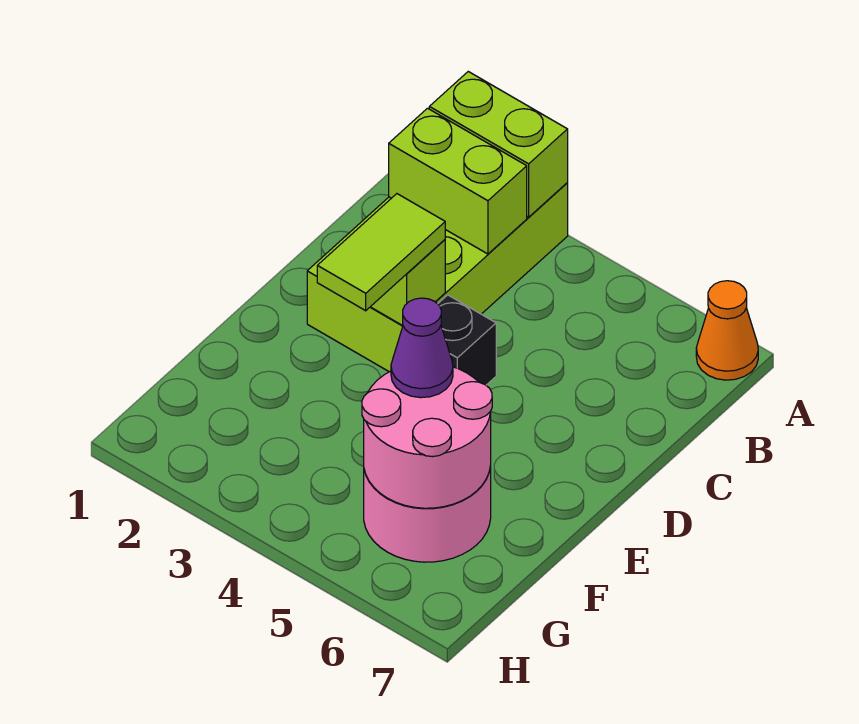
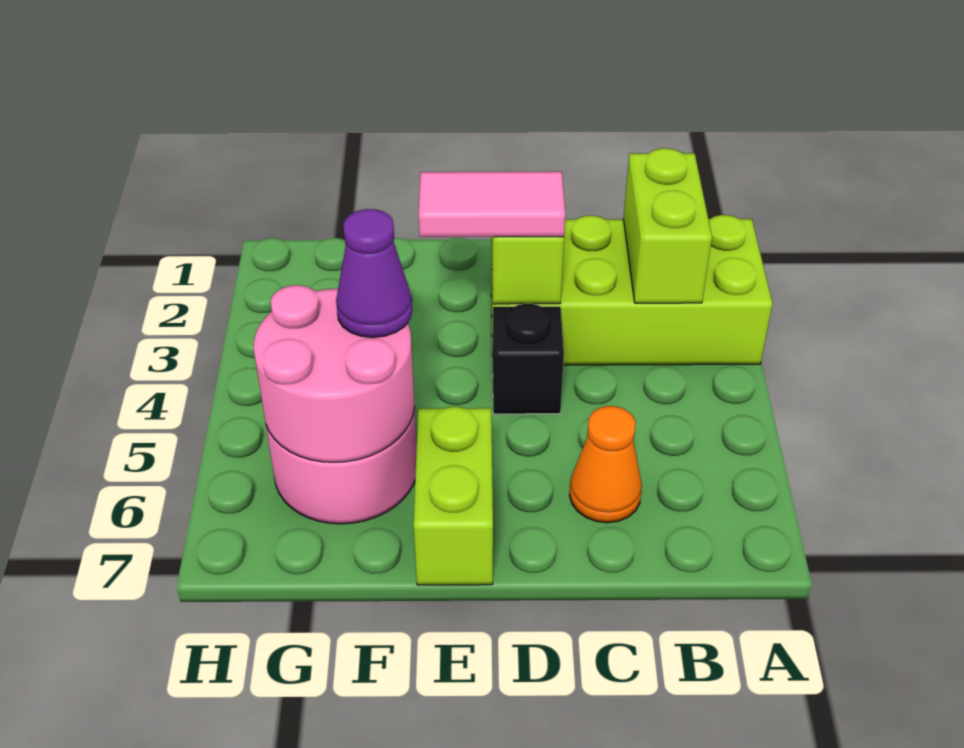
lime brick A2:A3 level 2 -> lime brick E6:E7 level 1
orange cone A7 level 1 -> orange cone C6 level 1
lime tile D3:E3 level 3 -> pink tile D3:E3 level 3

